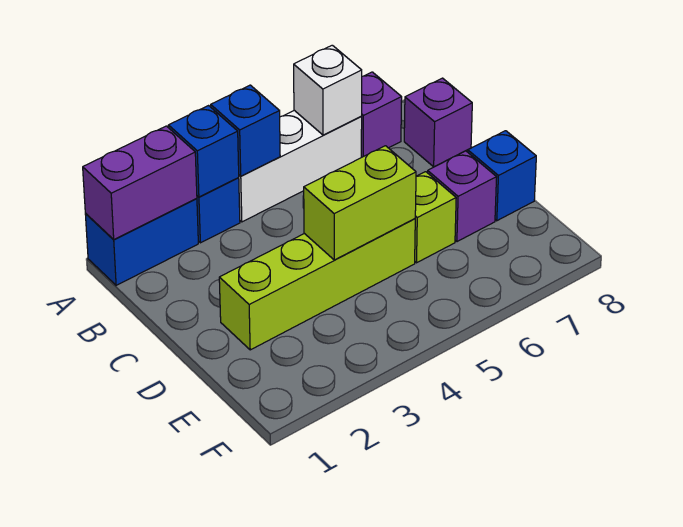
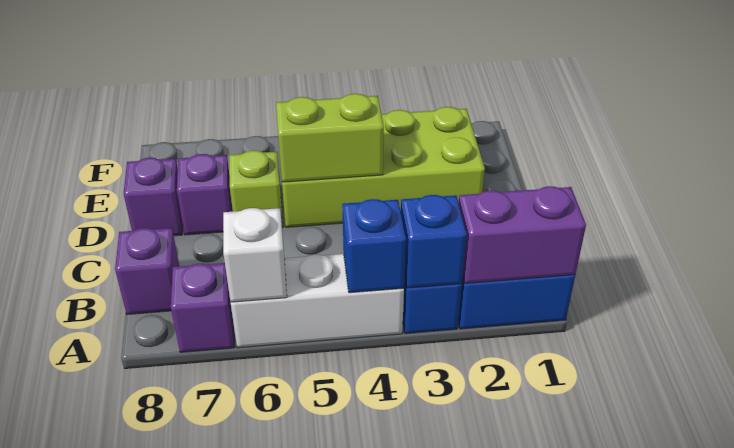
lime brick D2:D5 level 1 -> lime brick D2:E5 level 1
blue brick D8 level 1 -> purple brick D8 level 1

